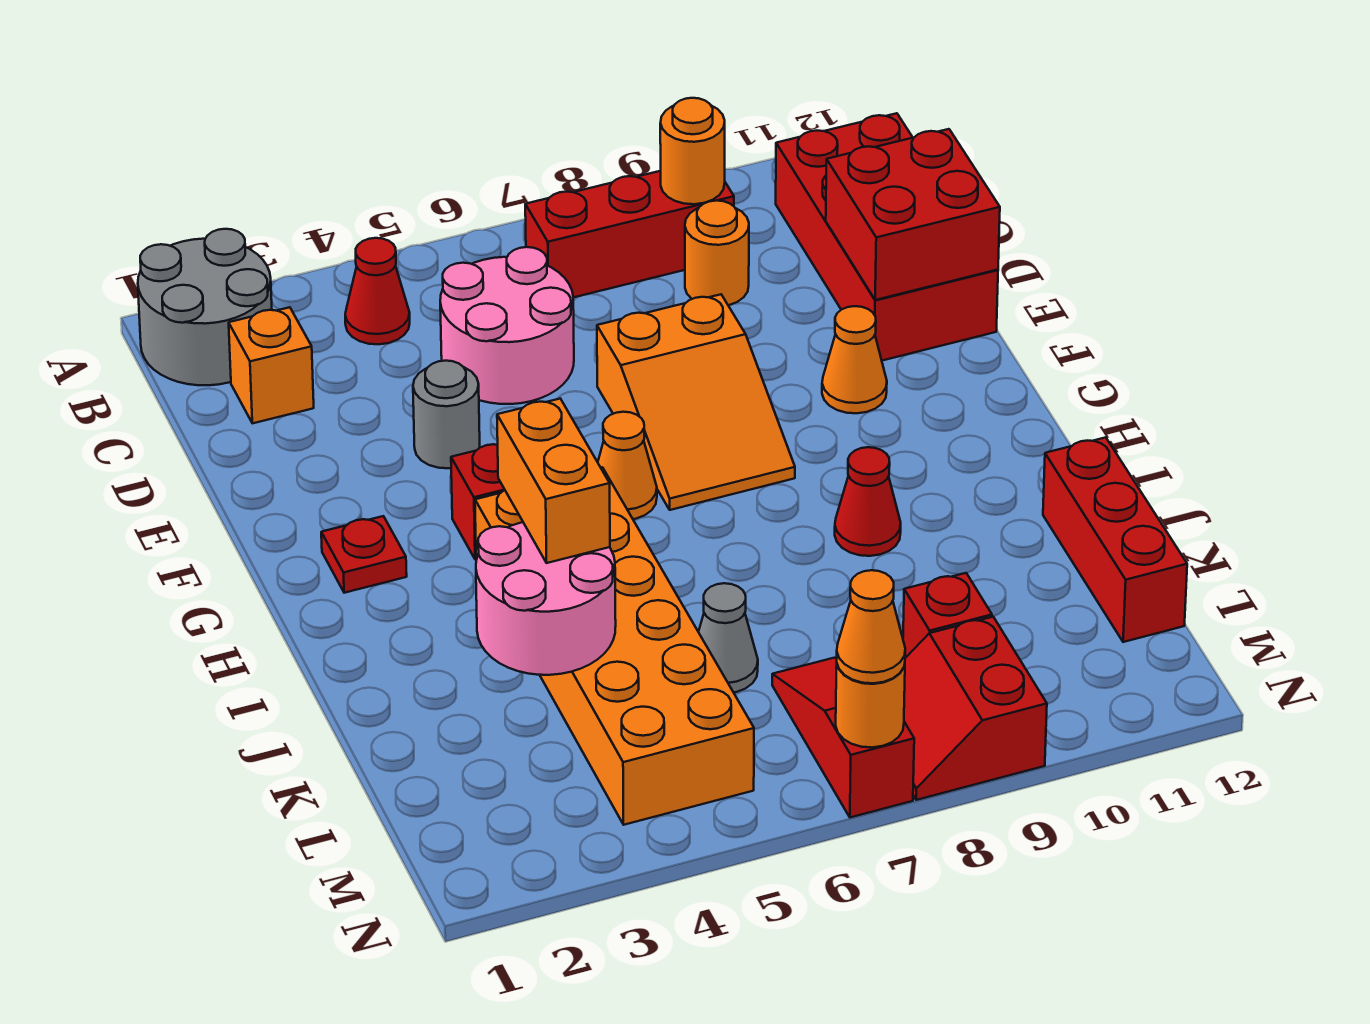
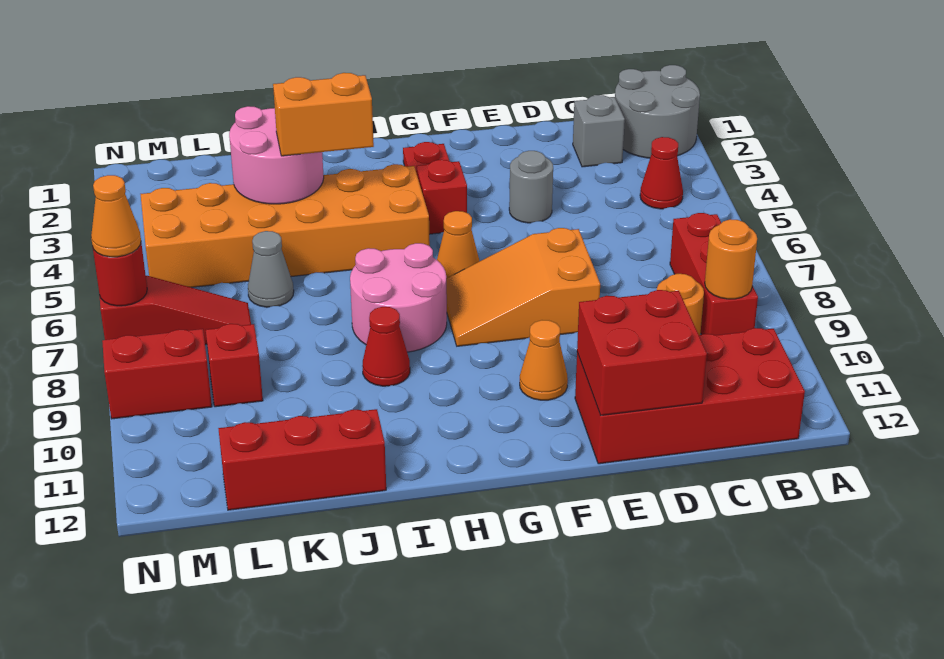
orange brick C2 level 1 -> grey brick C2 level 1
pink round brick C5:D6 level 1 -> pink round brick H7:I8 level 1
orange round brick N7 level 2 -> red round brick N7 level 2

